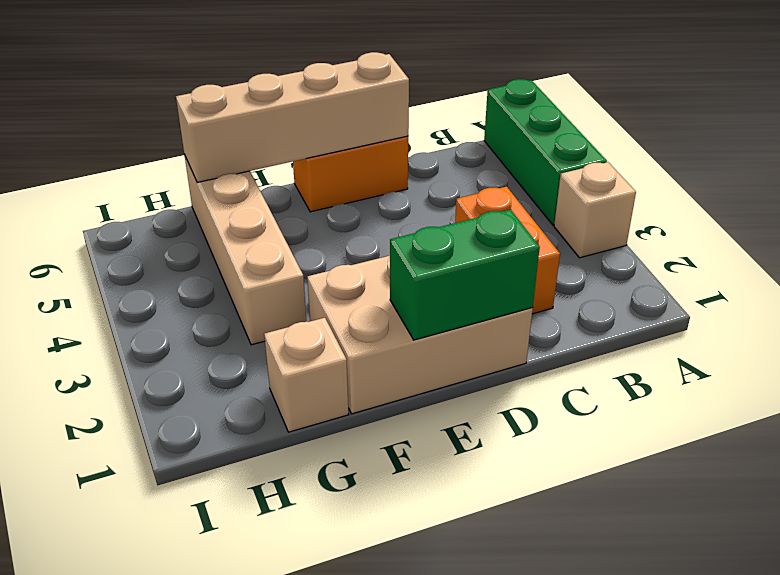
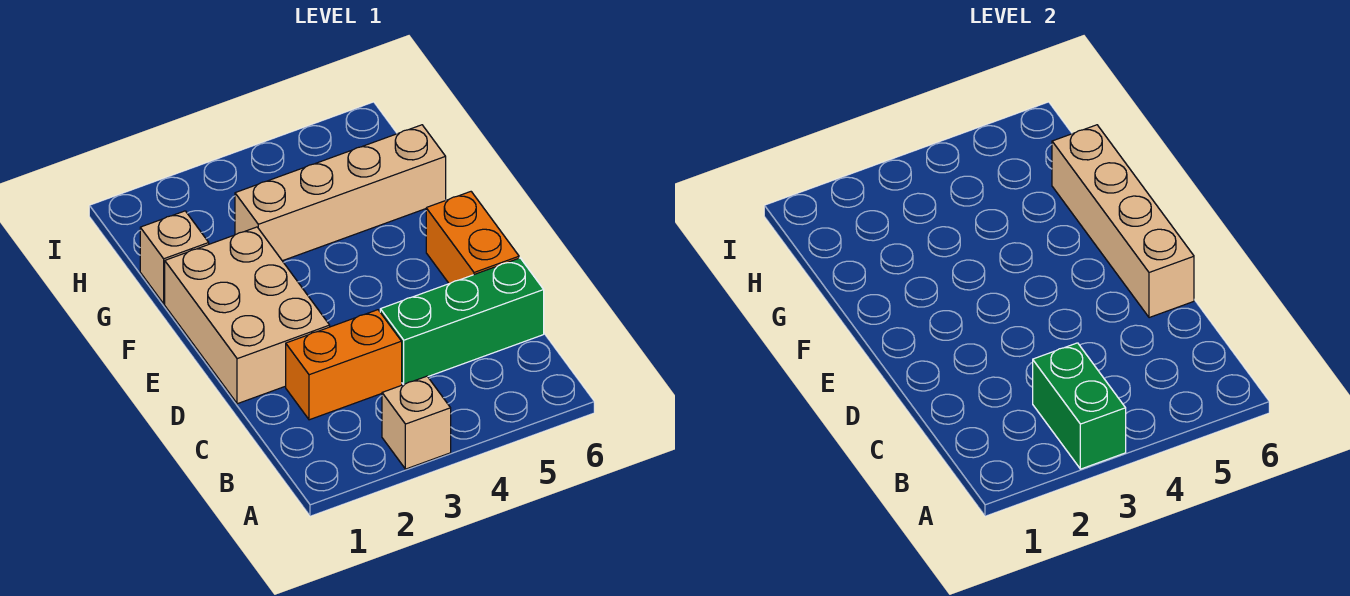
green brick A4:A6 level 1 -> green brick C4:C6 level 1
green brick D1:E1 level 2 -> green brick A3:B3 level 2

